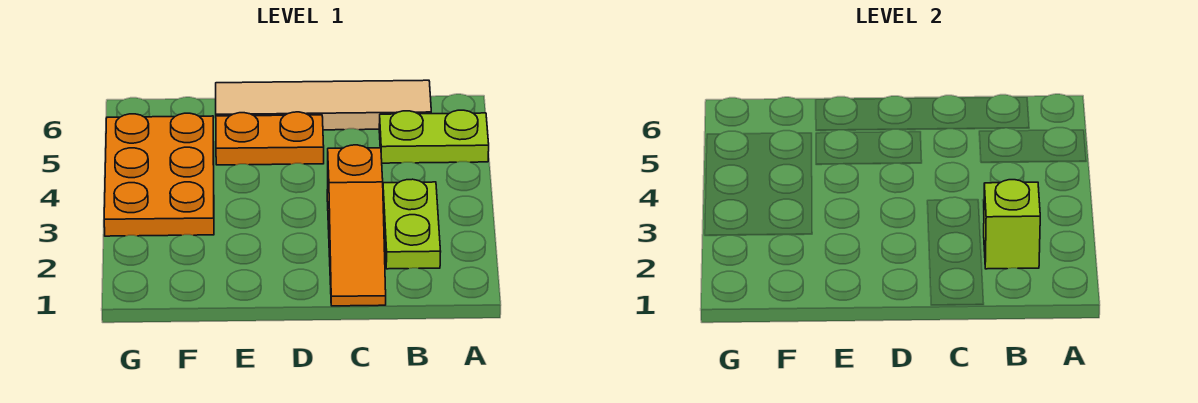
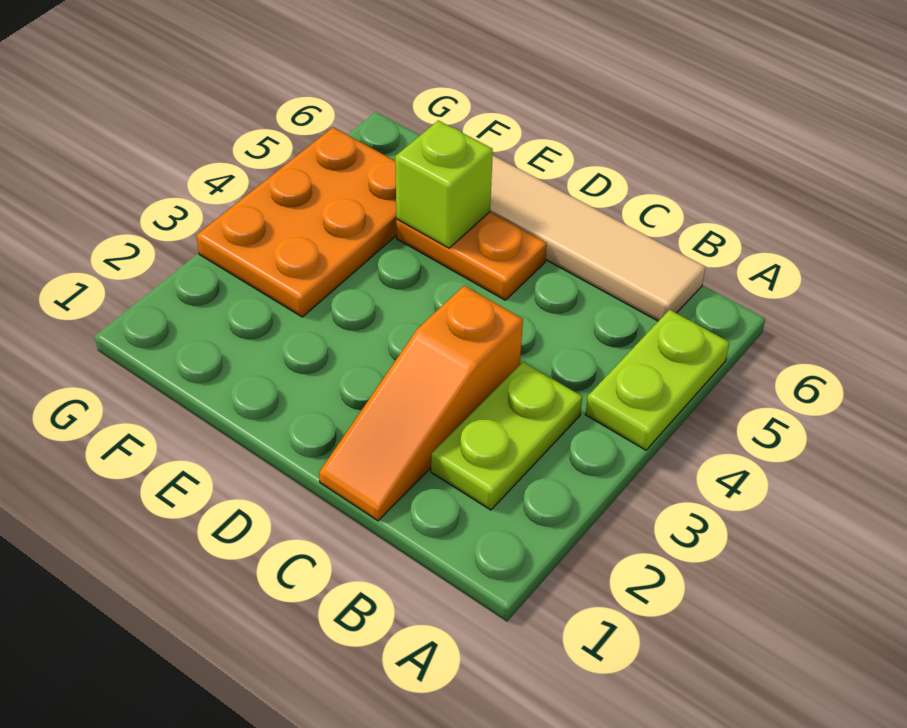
lime plate A5:B5 level 1 -> lime plate A4:A5 level 1
lime brick B2 level 2 -> lime brick E5 level 2

